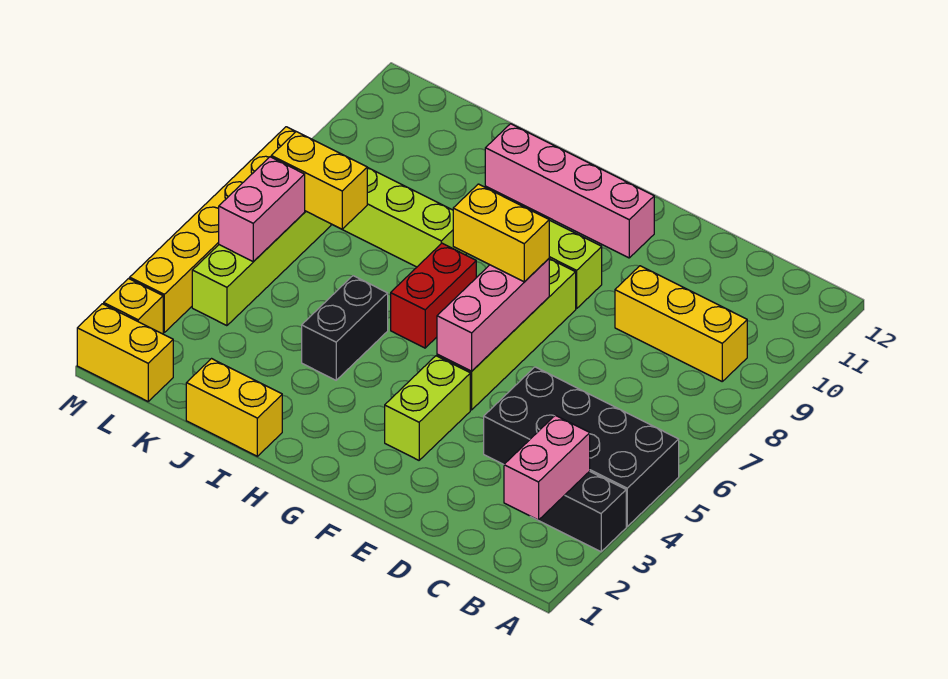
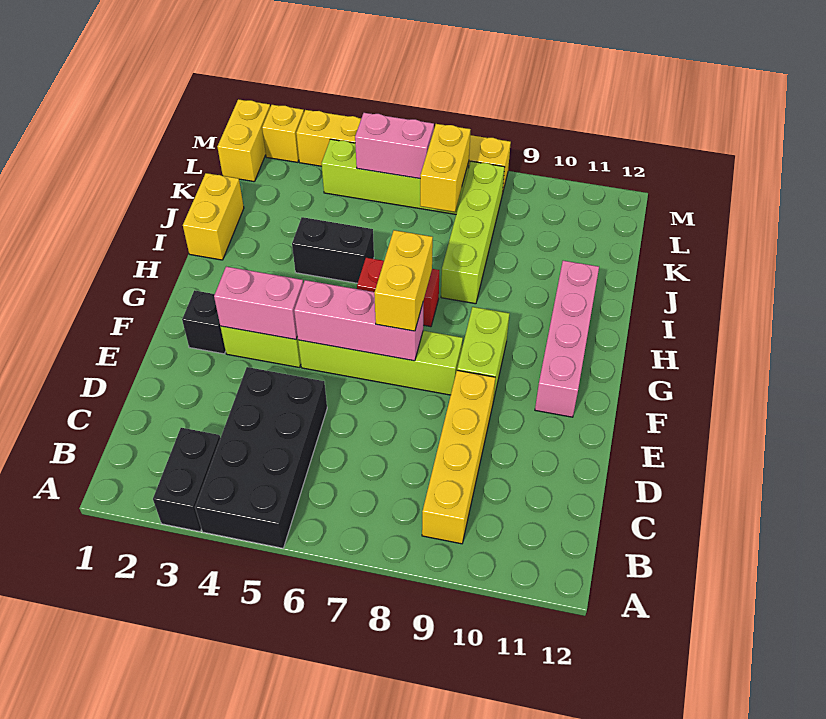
pink brick B2:B3 level 2 -> pink brick F3:F4 level 2
yellow brick B9:D9 level 1 -> yellow brick B9:E9 level 1
none -> black brick F2 level 1

